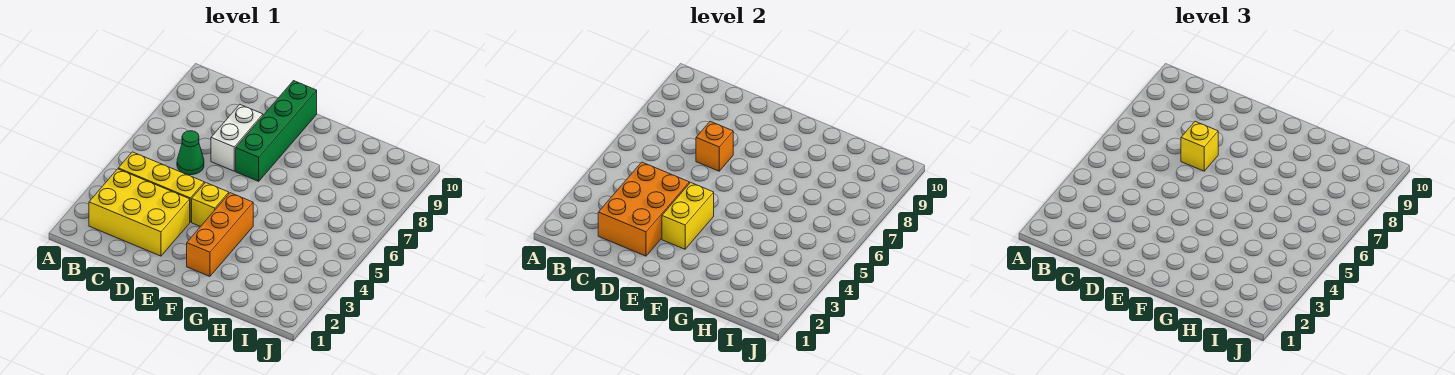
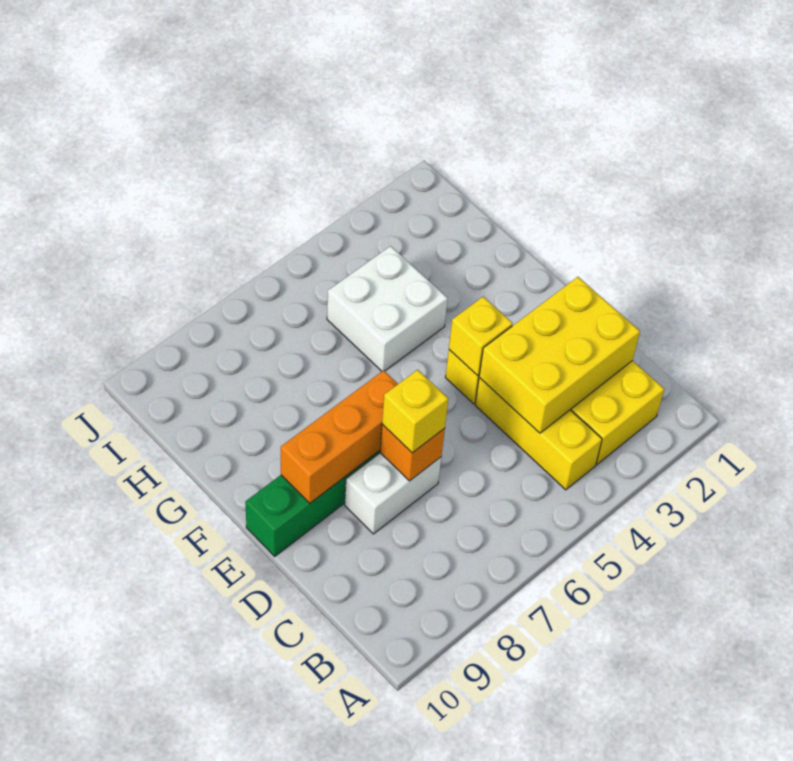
orange brick C2:D4 level 2 -> yellow brick C2:D4 level 2
green cone C6 level 1 -> none
yellow brick E3:E4 level 2 -> yellow brick E4 level 2
orange brick F2:F4 level 1 -> orange brick E7:E9 level 2
none -> white brick G4:H5 level 1

